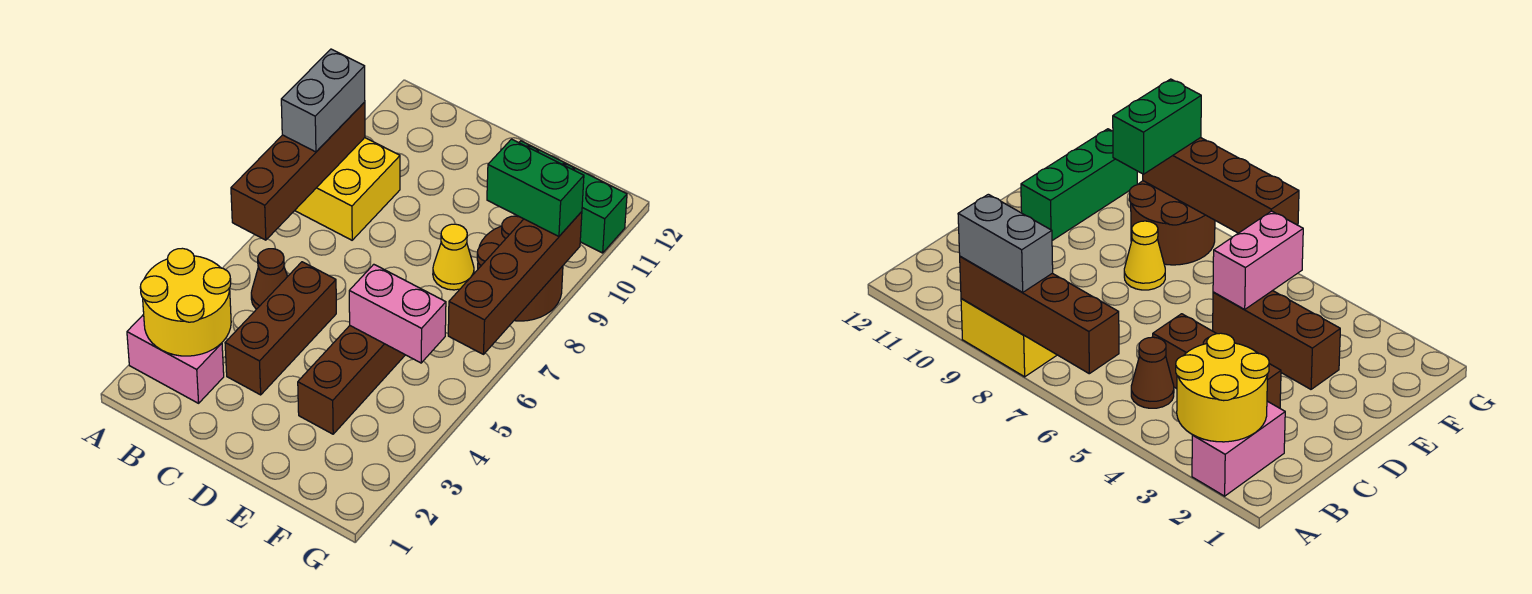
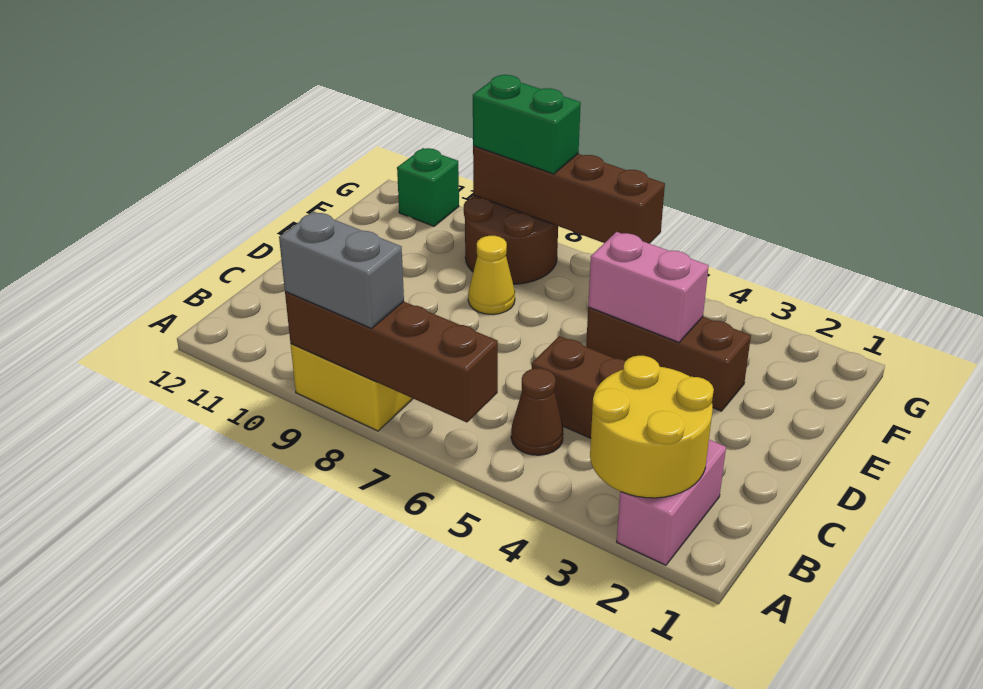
pink brick E5:F5 level 2 -> pink brick E4:E5 level 2
green brick E11:G11 level 1 -> green brick G11 level 1
green brick F9:G9 level 3 -> green brick G8:G9 level 3

